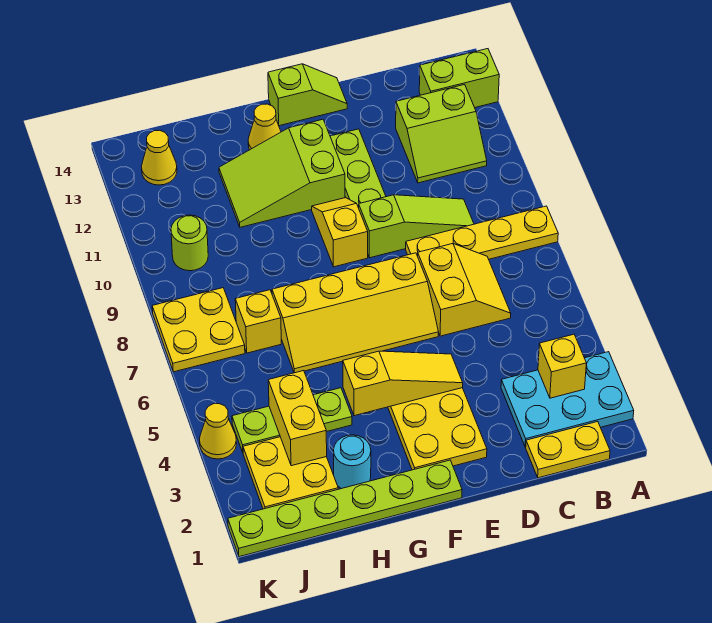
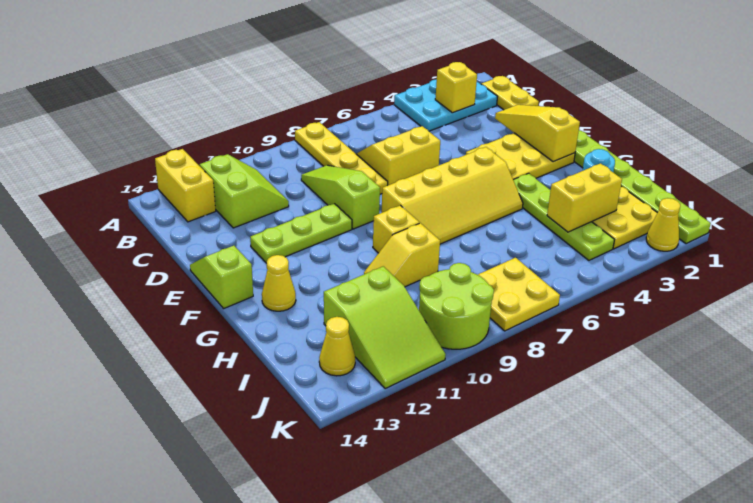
cyan plate A2:C3 level 1 -> cyan plate A2:B4 level 1
lime brick A13:B13 level 1 -> yellow brick A13:B13 level 1
yellow slope E4:G4 level 2 top G -> yellow slope D2:F2 level 2 top F
yellow slope E6:H7 level 1 top 7 -> yellow slope F5:G8 level 1 top F
yellow slope F9:F10 level 1 top 9 -> yellow slope H9:H10 level 1 top 9
lime slope F11:H12 level 1 top F -> lime slope I11:K12 level 1 top I
lime plate H4:J4 level 1 -> lime plate G4:J4 level 1
yellow brick I7 level 1 -> yellow brick G9 level 1
lime round brick J10 level 1 -> lime round brick J9:K10 level 1
yellow cone K4 level 1 -> yellow cone K2 level 1

